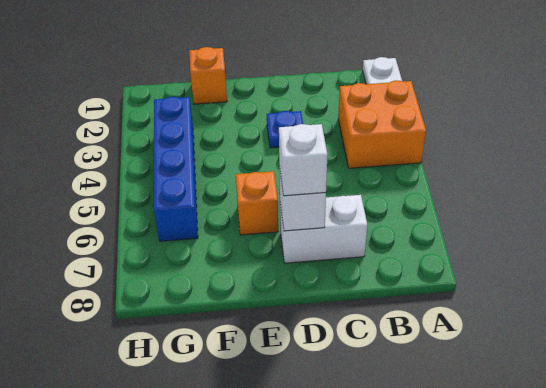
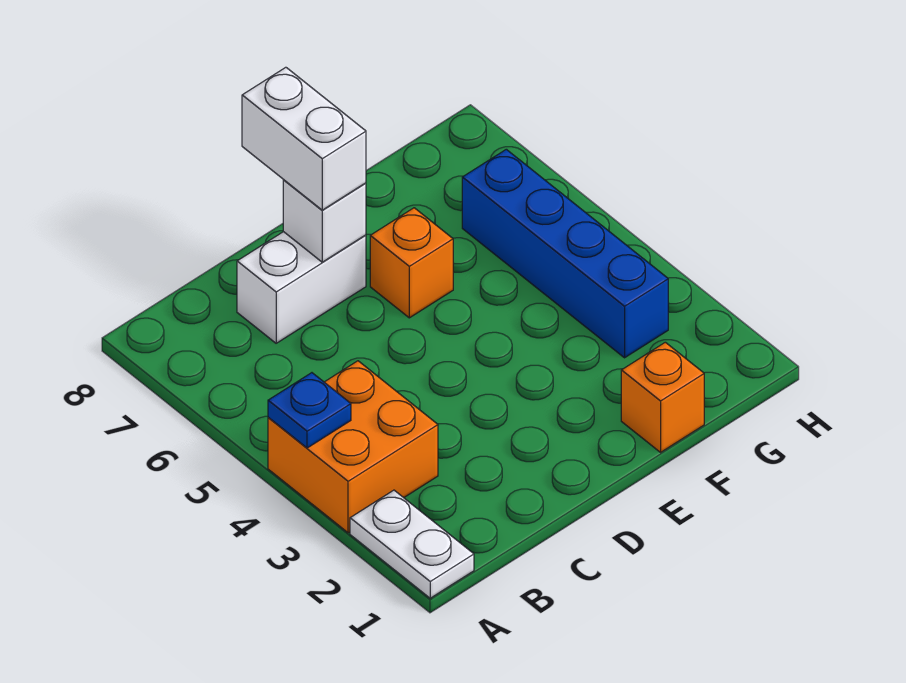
blue plate D3 level 1 -> blue plate A4 level 2
white brick D7 level 3 -> white brick D7:D8 level 3

